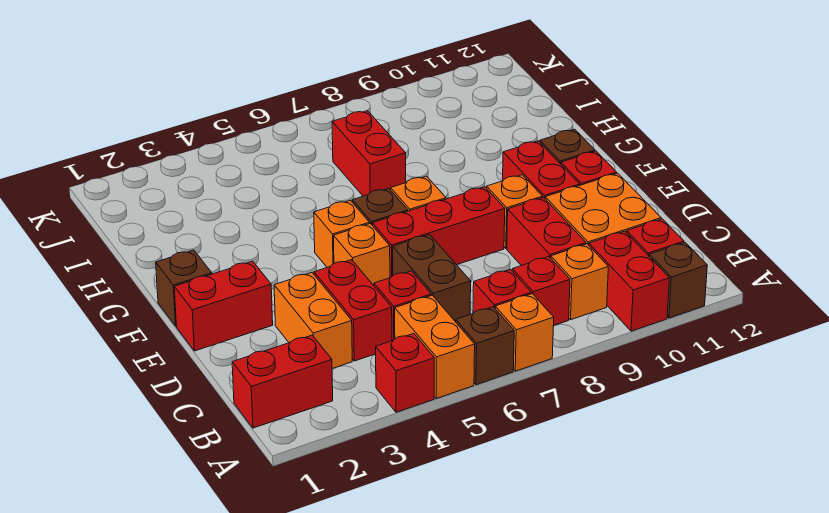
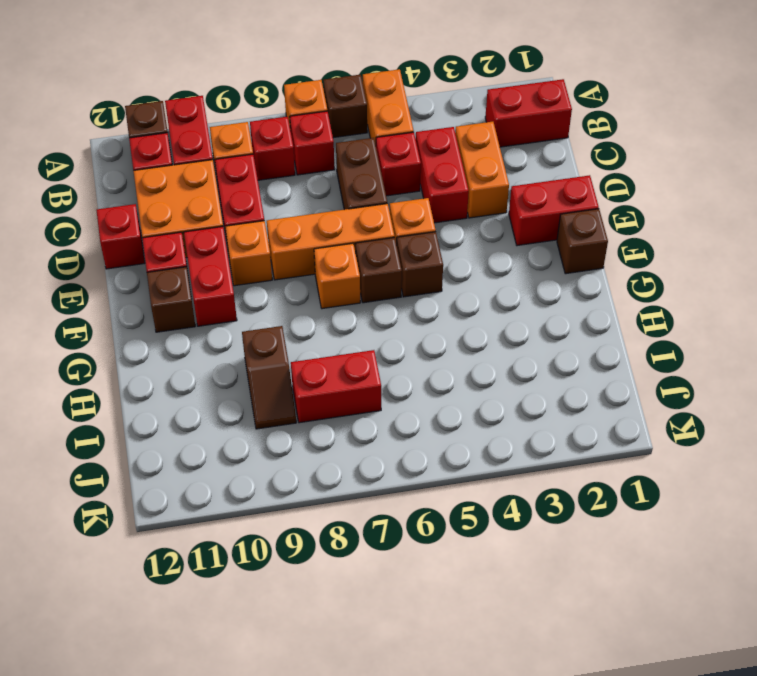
red brick A4 level 1 -> red brick D12 level 1
red brick E6:E8 level 1 -> orange brick E6:E8 level 1
orange brick F5 level 1 -> brown brick F5 level 1
red brick H7:I7 level 1 -> red brick I7:I8 level 1
none -> brown slope H9:I9 level 1 top H

